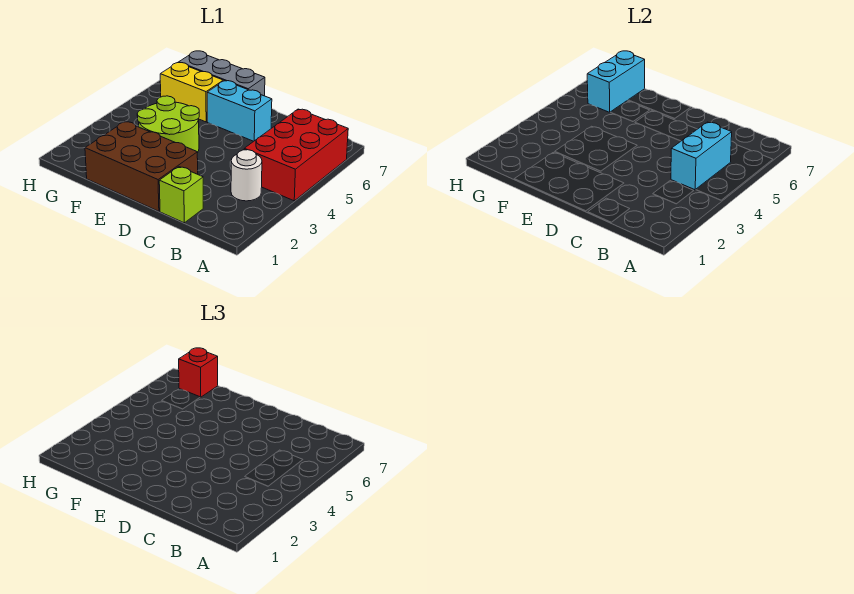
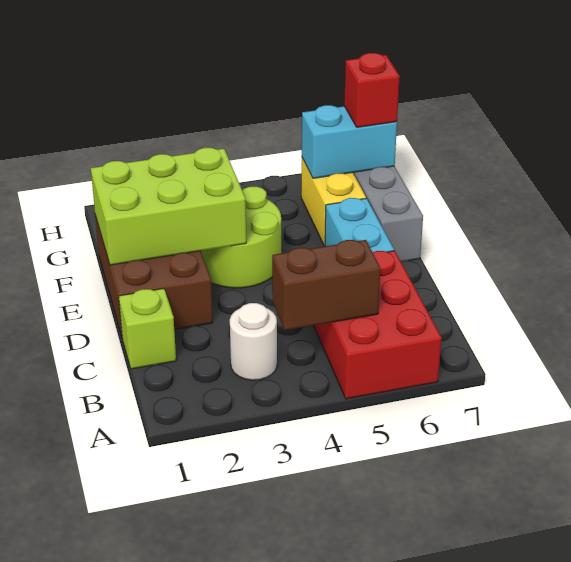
red brick A4:B6 level 1 -> red brick A5:C6 level 1
cyan brick B4:B5 level 2 -> brown brick B4:B5 level 2
none -> lime brick E1:F3 level 2

